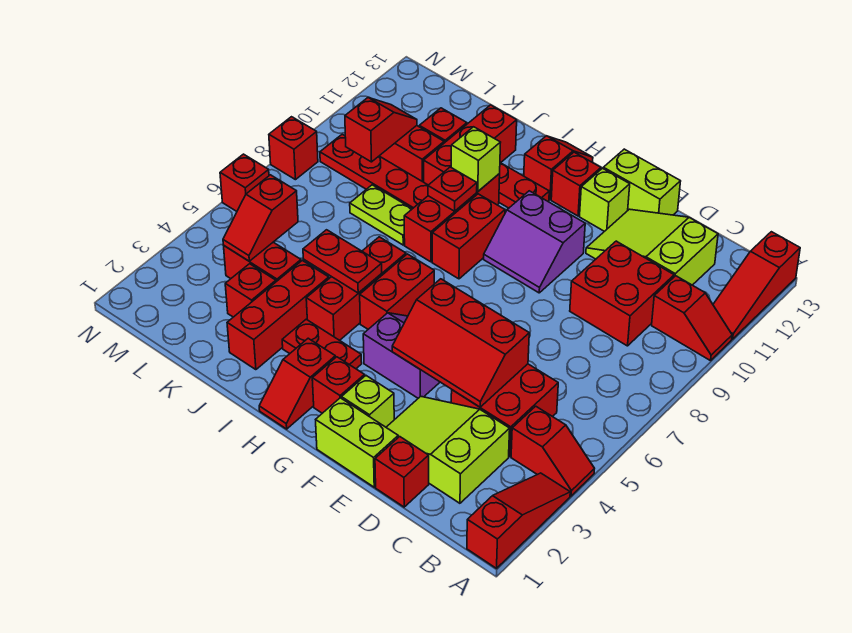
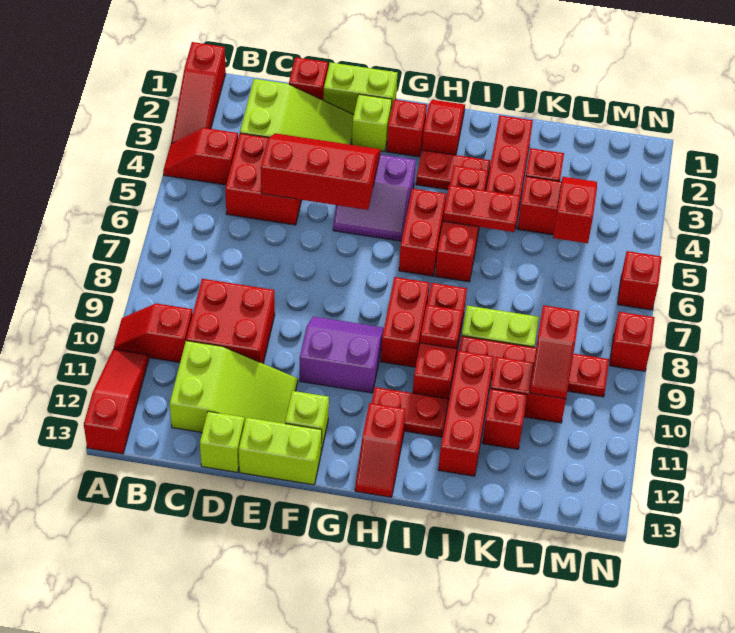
red brick G12 level 1 -> none
lime brick I10 level 2 -> lime brick D13 level 1

